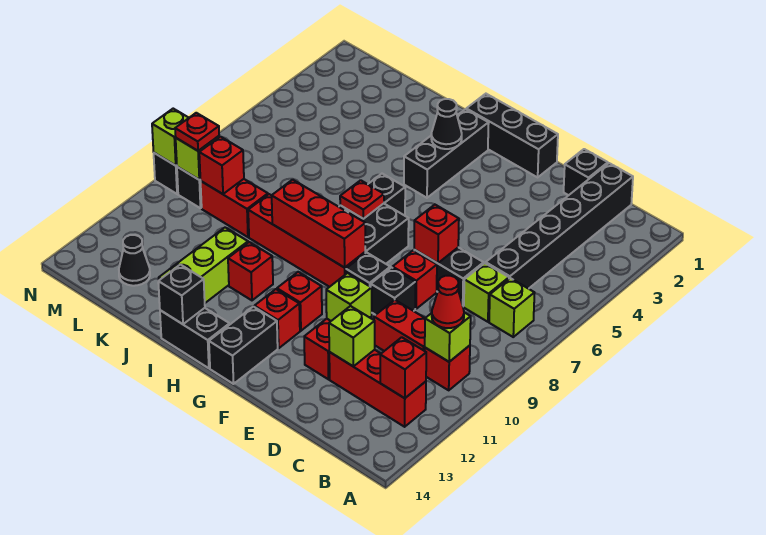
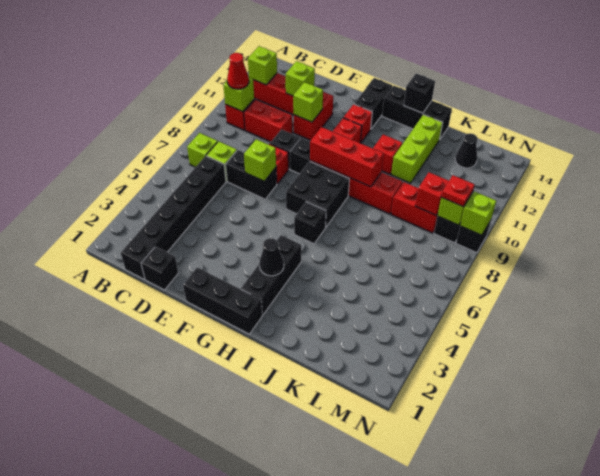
red brick B12 level 2 -> lime brick B12 level 2
red brick E7 level 2 -> lime brick E7 level 2
red plate H7 level 2 -> none
black brick H14:I14 level 1 -> black brick H14:J14 level 1

